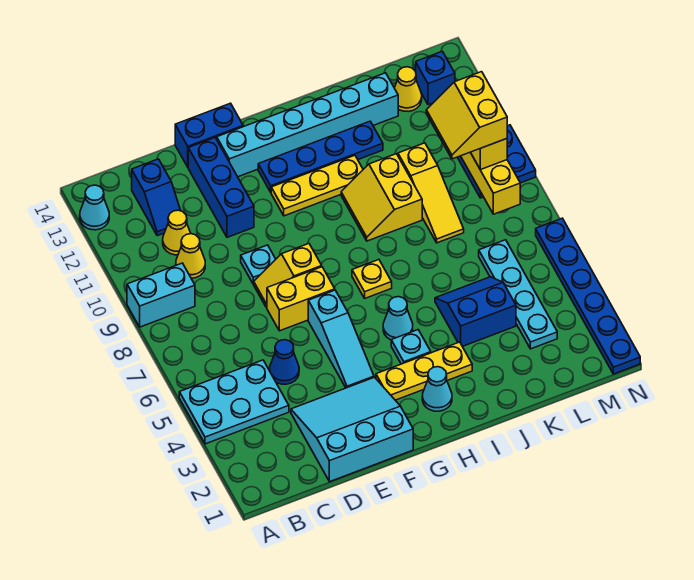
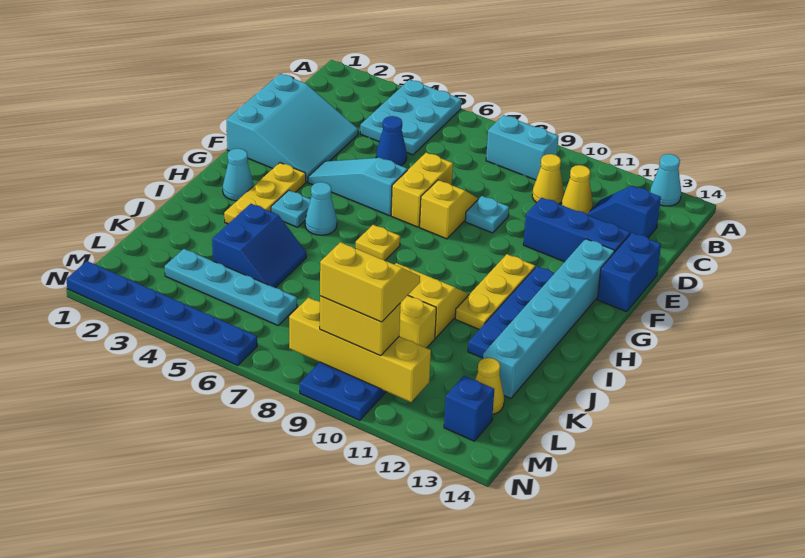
cyan brick A9:B9 level 1 -> cyan brick B8:B9 level 1

